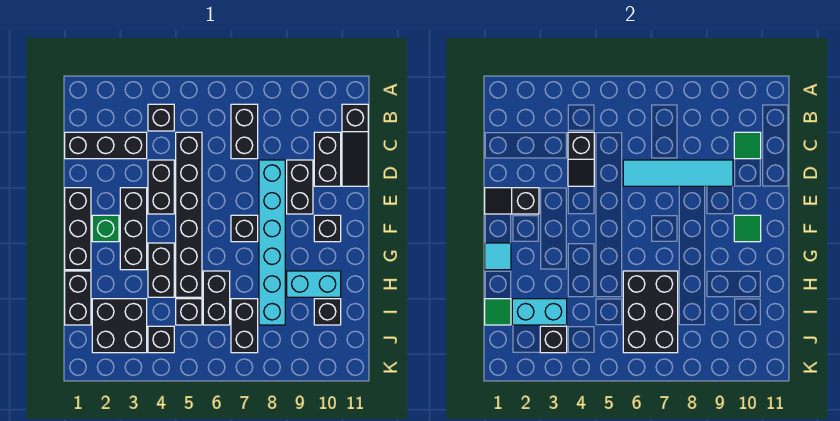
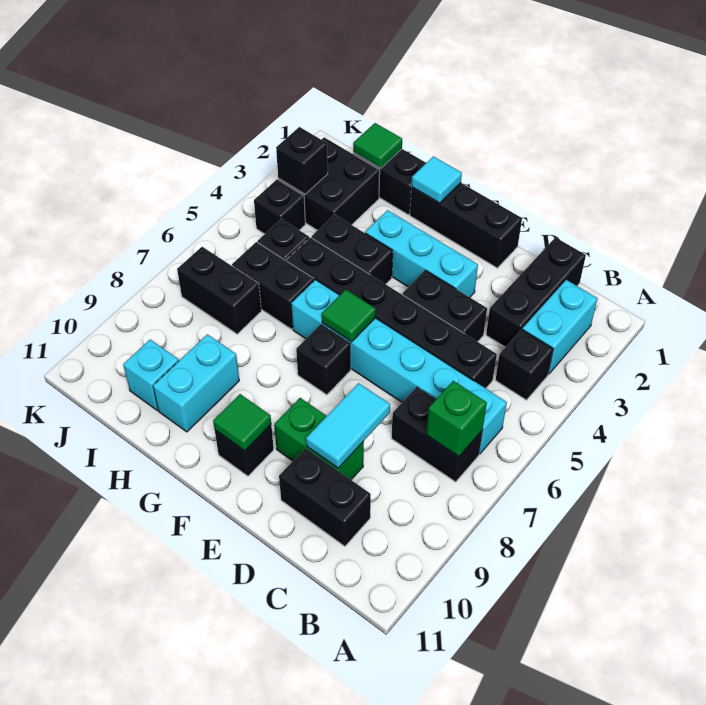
black slope B11:D11 level 1 top B -> none
black slope C4:D4 level 2 top C -> none
green tile C10 level 2 -> green tile F6 level 2
cyan tile D6:D9 level 2 -> cyan tile D8:D9 level 2
cyan brick D8:I8 level 1 -> cyan brick B6:G6 level 1
black brick D9:E9 level 1 -> green brick D9:E9 level 1
black slope E1:E2 level 2 top 2 -> none
black brick E3:G3 level 1 -> cyan brick E3:G3 level 1
green brick F2 level 1 -> green brick B7 level 2
black brick H6:J7 level 2 -> none
cyan brick I2:I3 level 2 -> cyan brick B2:B3 level 1
black brick I10 level 1 -> cyan brick I10 level 1

